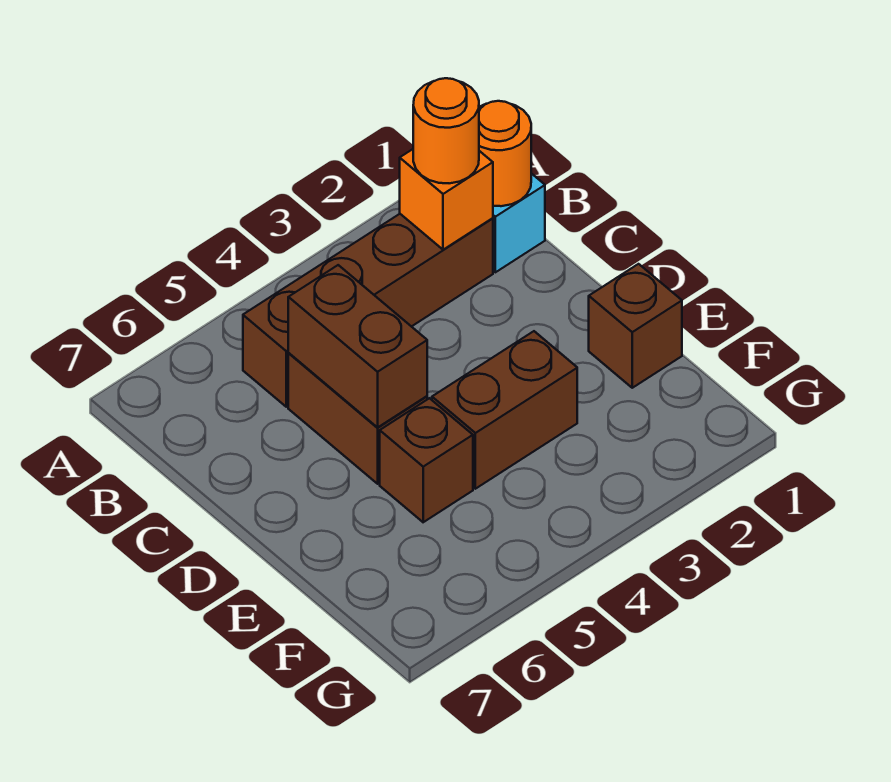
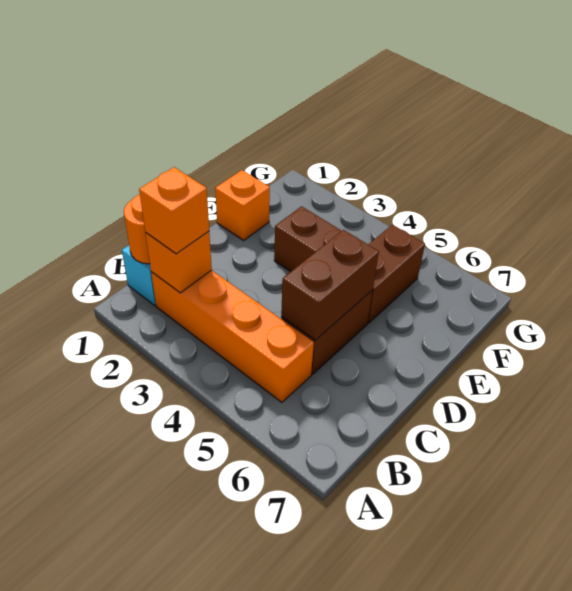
brown brick B2:B5 level 1 -> orange brick B2:B5 level 1
orange round brick B2 level 3 -> orange brick B2 level 3
brown brick E1 level 1 -> orange brick E1 level 1
brown brick E5 level 1 -> brown brick E5:F5 level 1

